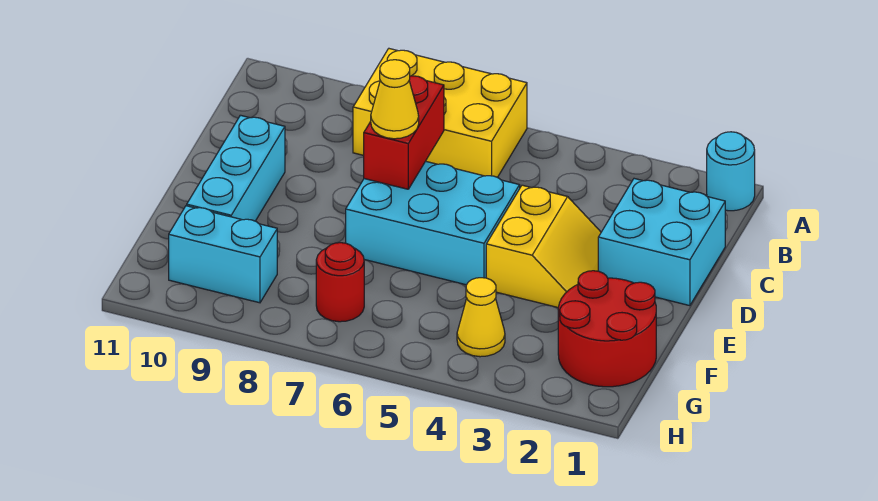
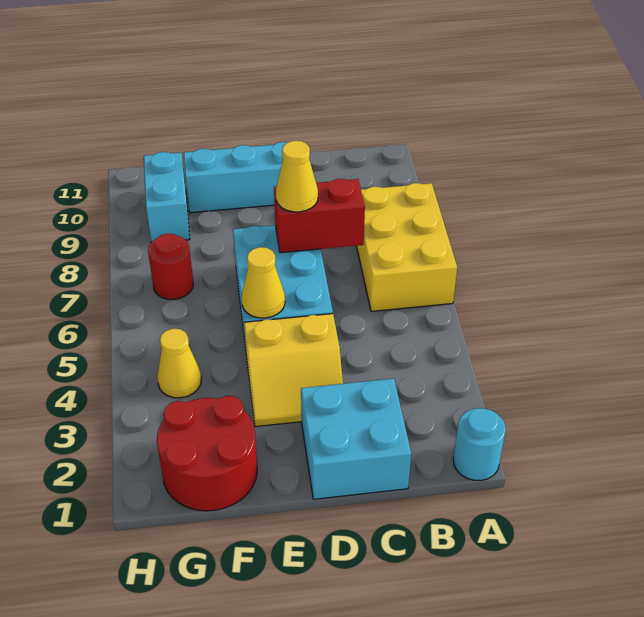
none -> yellow cone E5 level 2

